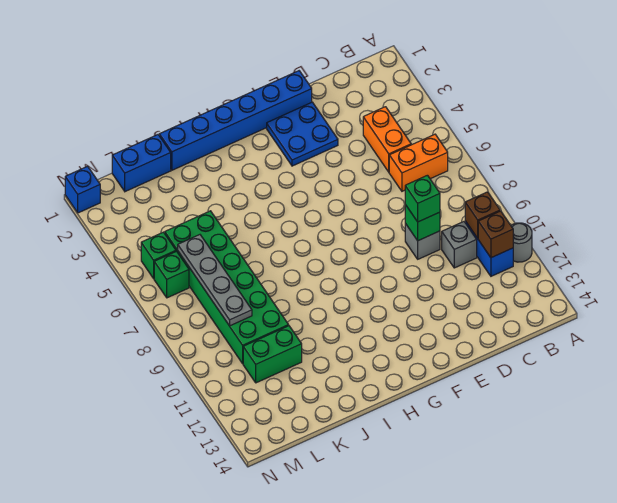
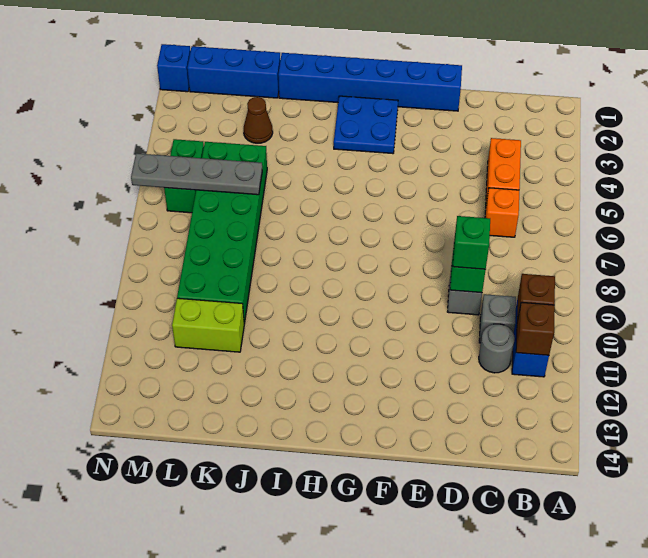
grey round brick A11 level 1 -> grey round brick C11 level 1
orange brick B6:C6 level 1 -> orange brick C6 level 1
blue plate E2:F3 level 1 -> blue plate G2:H3 level 1
blue brick K1:L1 level 1 -> blue brick K1:M1 level 1
none -> brown cone K3 level 1
green brick K11:L11 level 1 -> lime brick K11:L11 level 1
grey plate L6:L9 level 2 -> grey plate K6:N6 level 2

